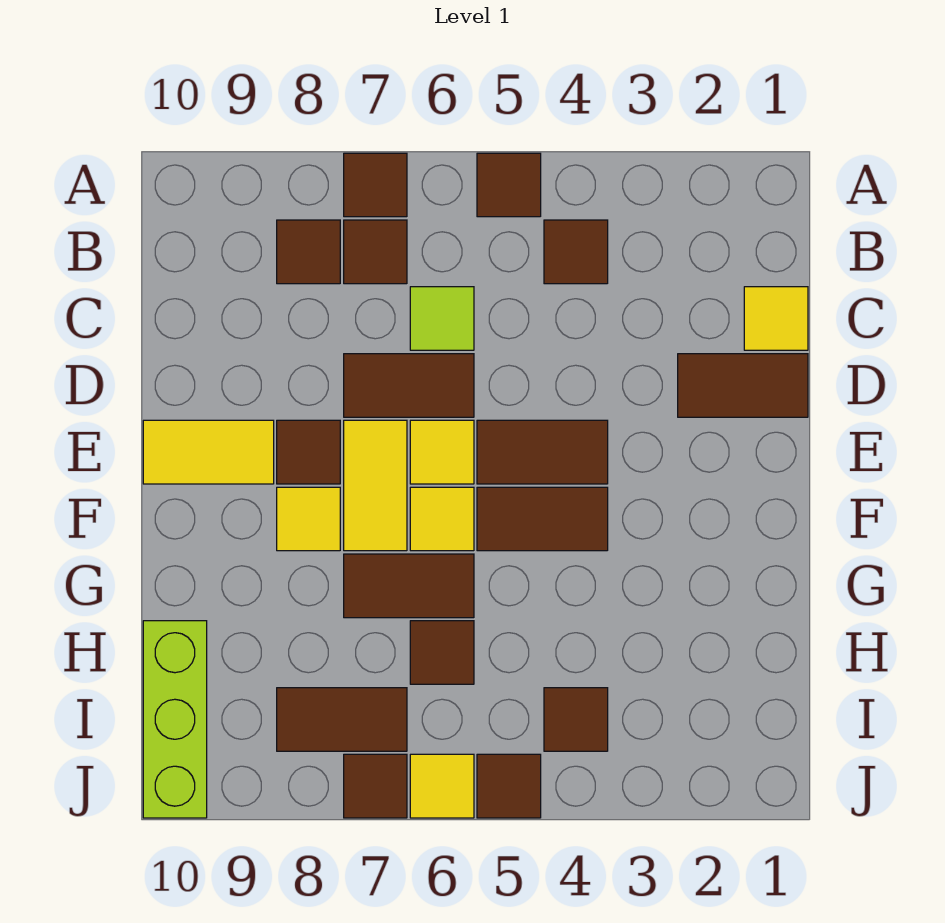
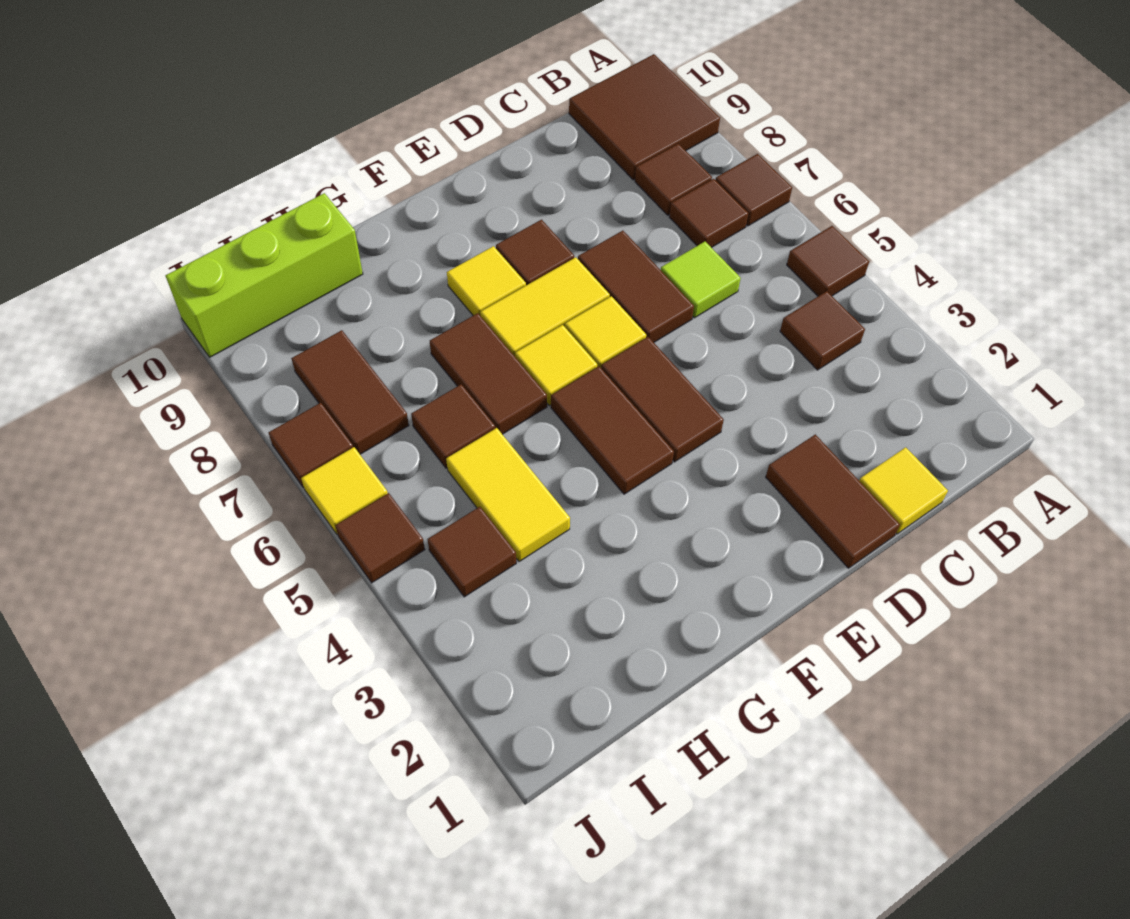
none -> brown tile A9:B10 level 1
yellow tile E9:E10 level 1 -> yellow tile H4:H5 level 1

